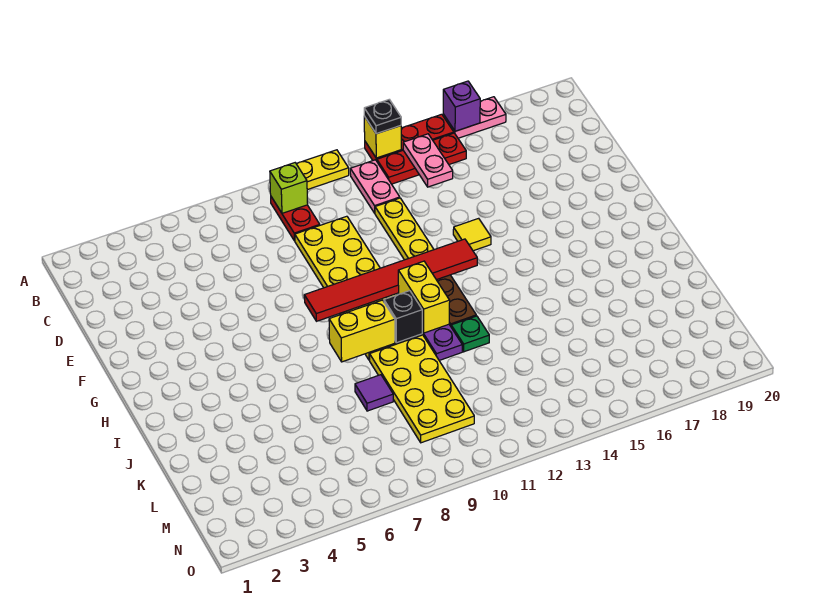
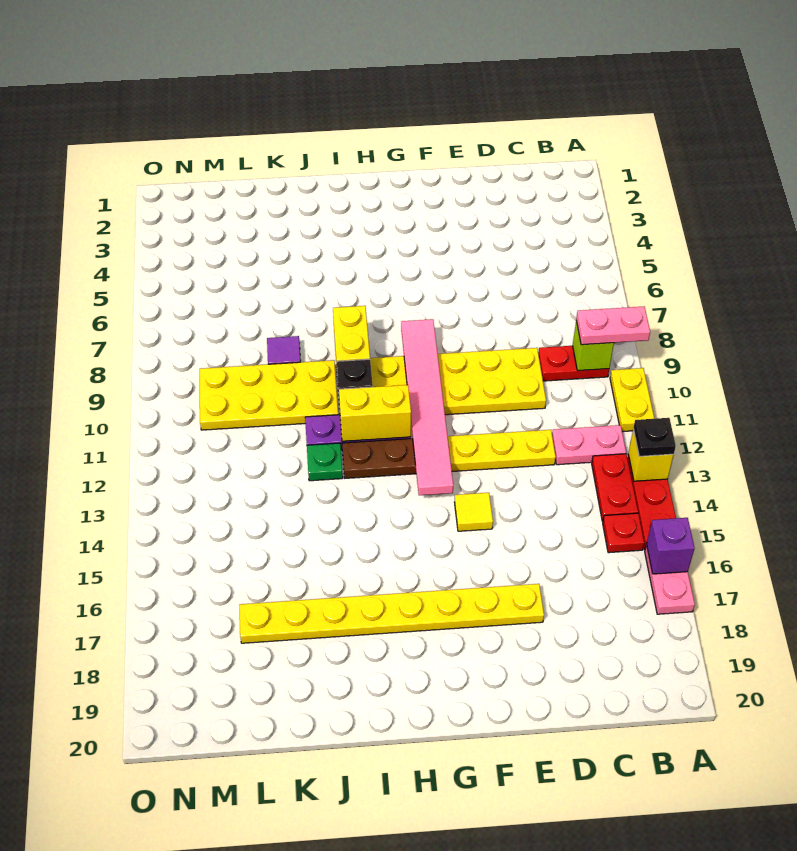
pink plate B14:C14 level 2 -> pink plate A9:B9 level 3
none -> yellow plate E17:L17 level 1
red tile G8:G13 level 2 -> pink tile G8:G13 level 2

